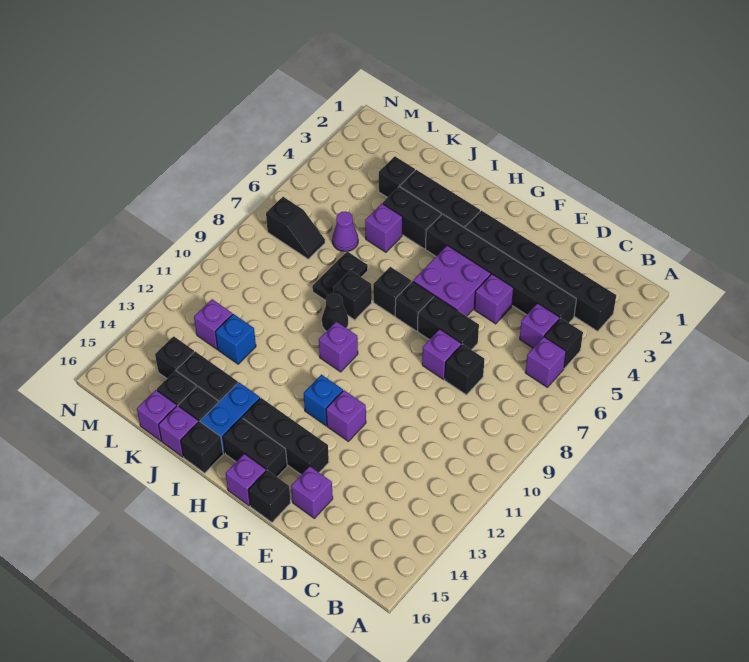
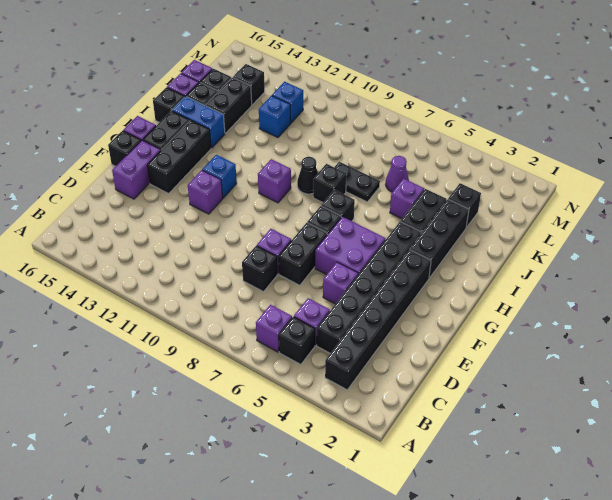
purple brick E15 level 1 -> purple brick E15:F15 level 1
black slope L7:M7 level 1 top M -> none
purple brick L12 level 1 -> blue brick L12 level 1

